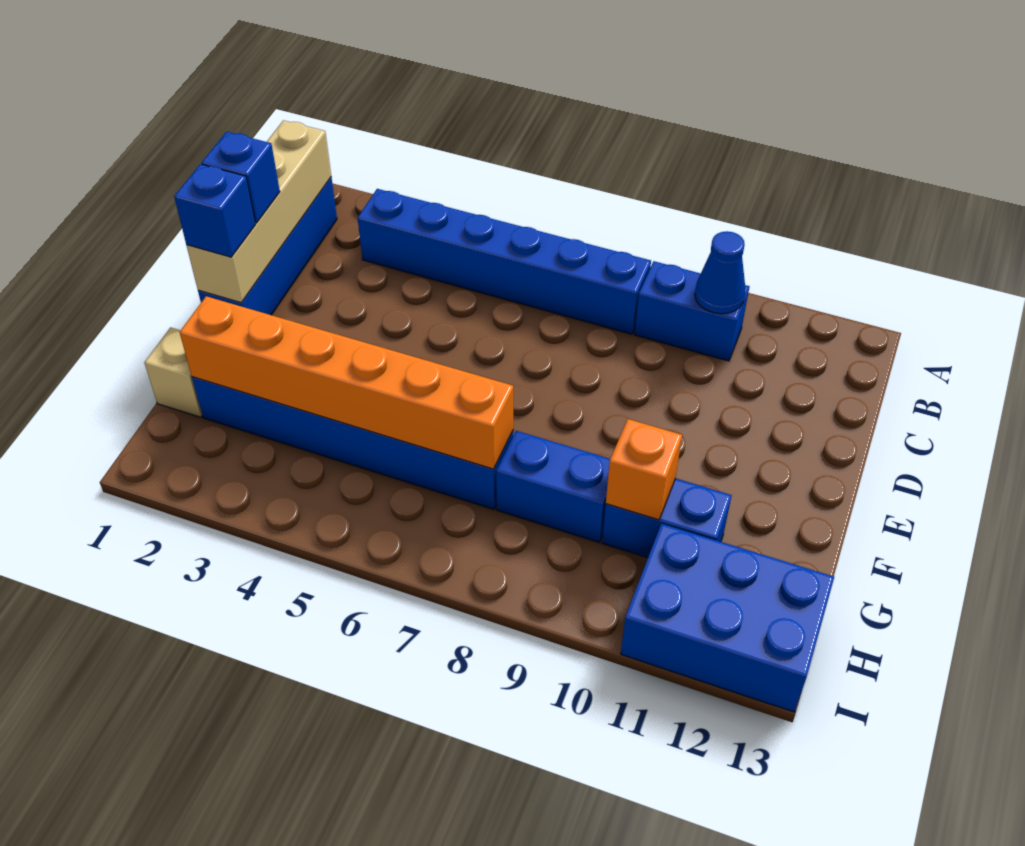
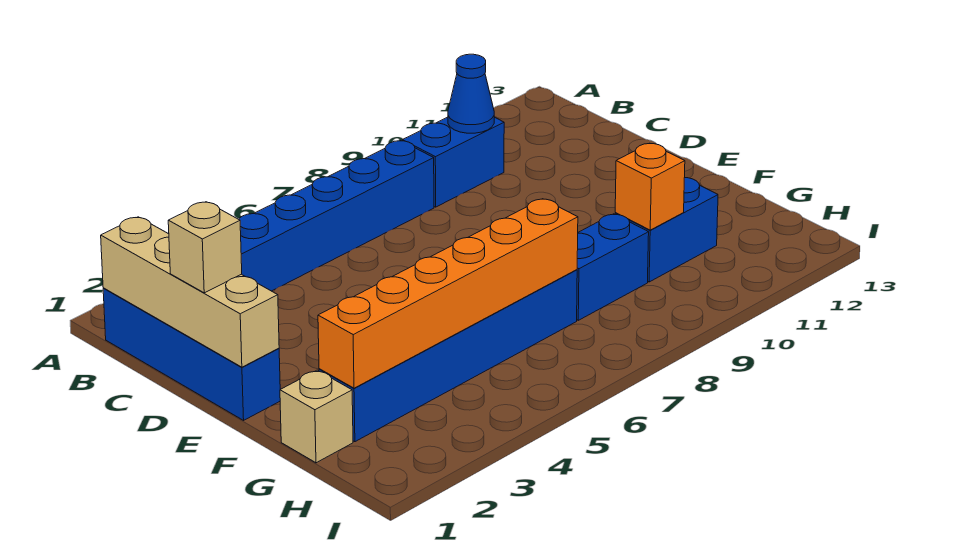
blue brick D1 level 3 -> tan brick D1 level 3
blue brick E1 level 3 -> none
blue brick H11:I13 level 1 -> none

